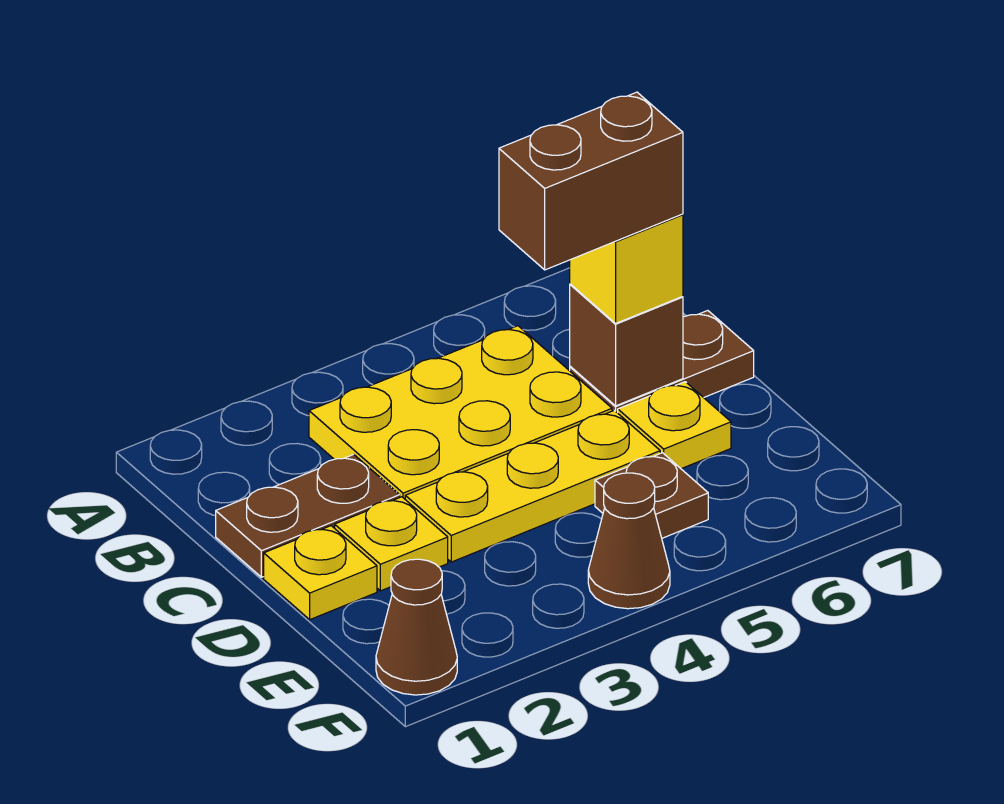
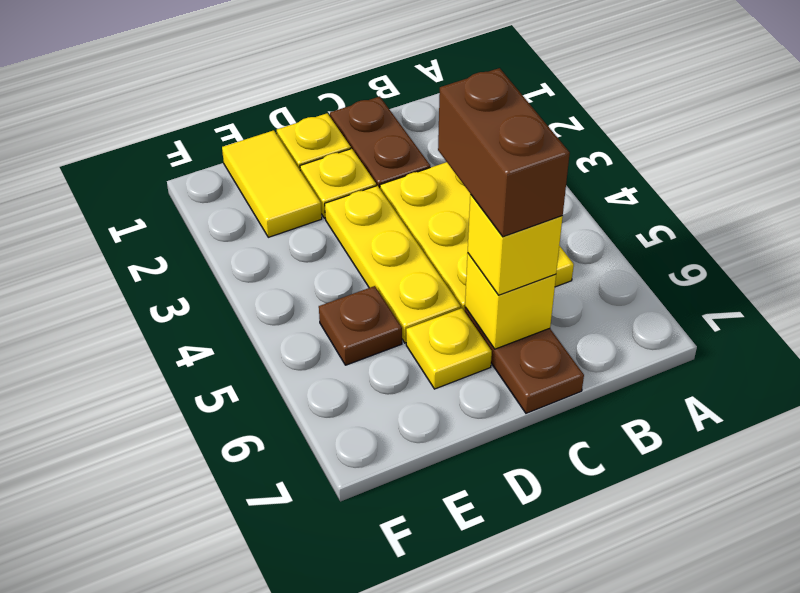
brown brick C6 level 2 -> yellow brick C6 level 2
none -> yellow tile E1:E2 level 1
brown cone F1 level 1 -> none
brown cone F4 level 1 -> none

